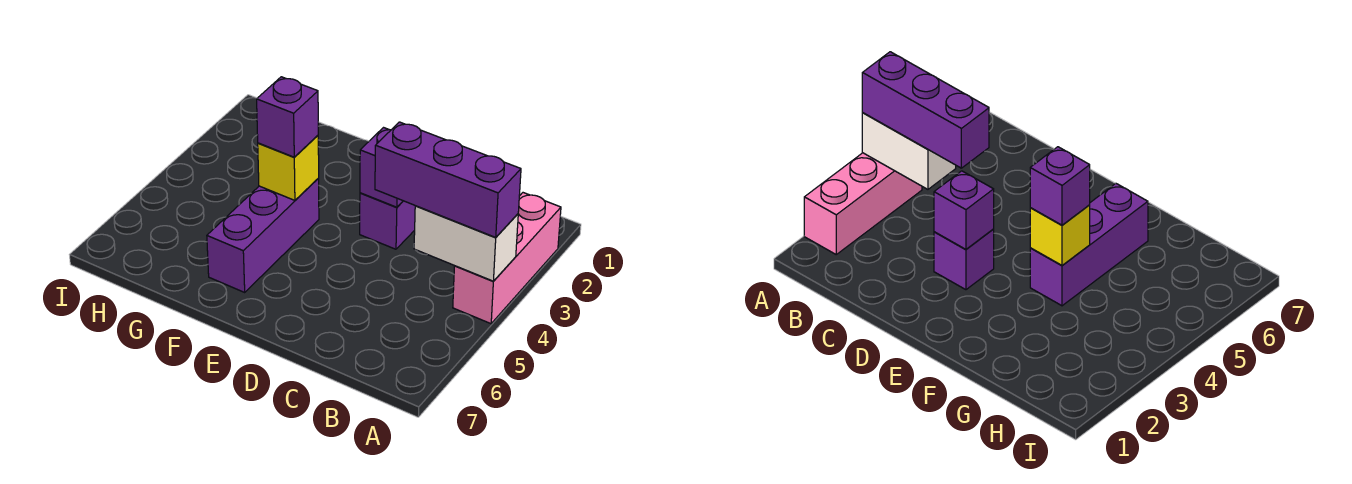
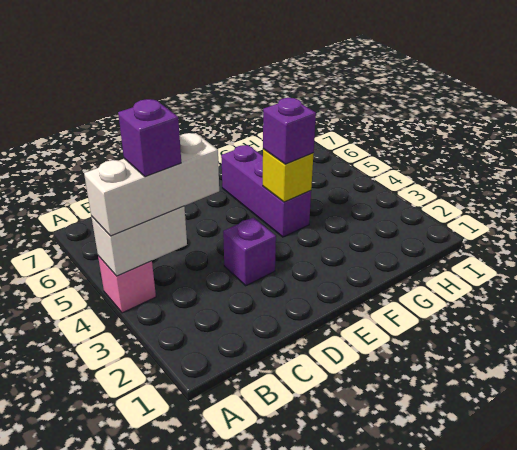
pink brick A2:A4 level 1 -> pink brick A4 level 1
purple brick A4:C4 level 3 -> white brick A4:C4 level 3
purple brick D3 level 2 -> purple brick B4 level 4

